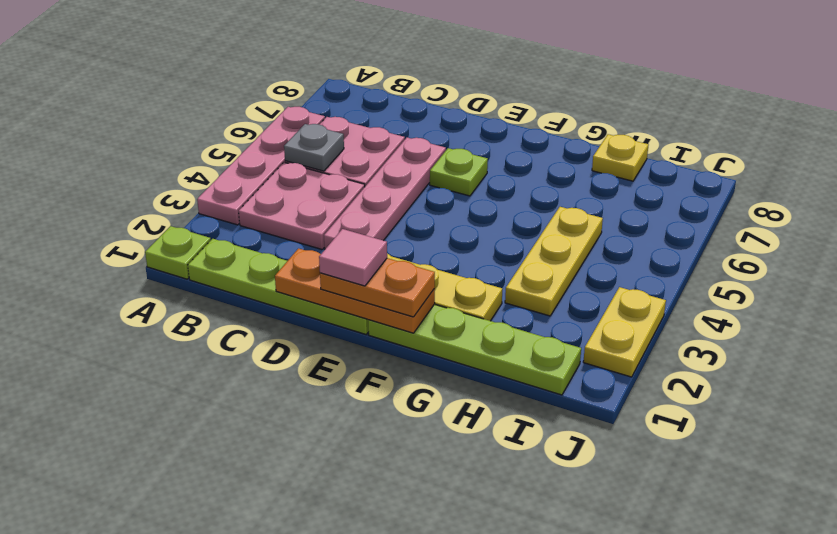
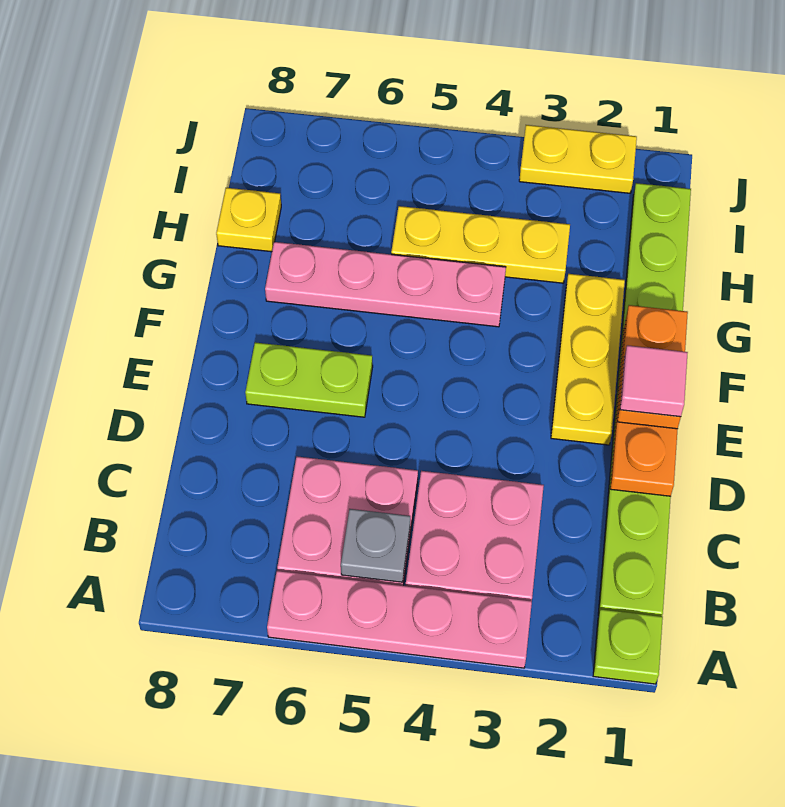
pink plate D3:D6 level 1 -> pink plate G4:G7 level 1
lime plate E6 level 1 -> lime plate E6:E7 level 1

